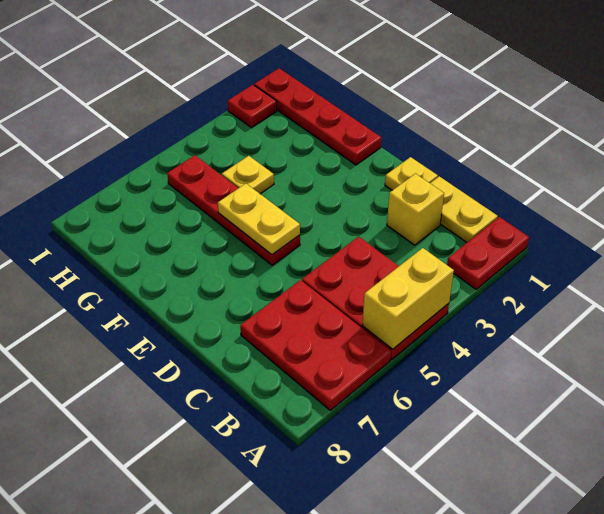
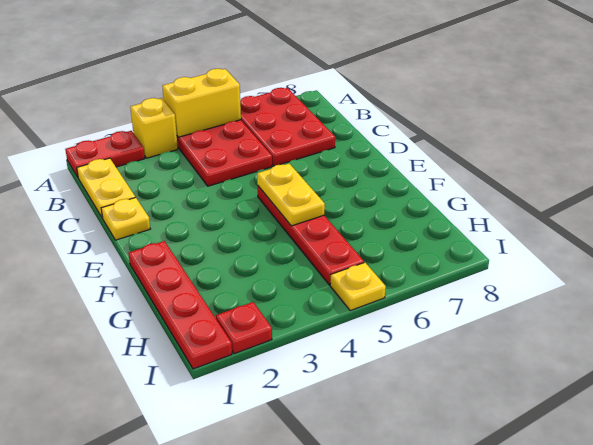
yellow brick C2 level 1 -> yellow brick A3 level 1
yellow plate G4 level 1 -> yellow plate I5 level 1

